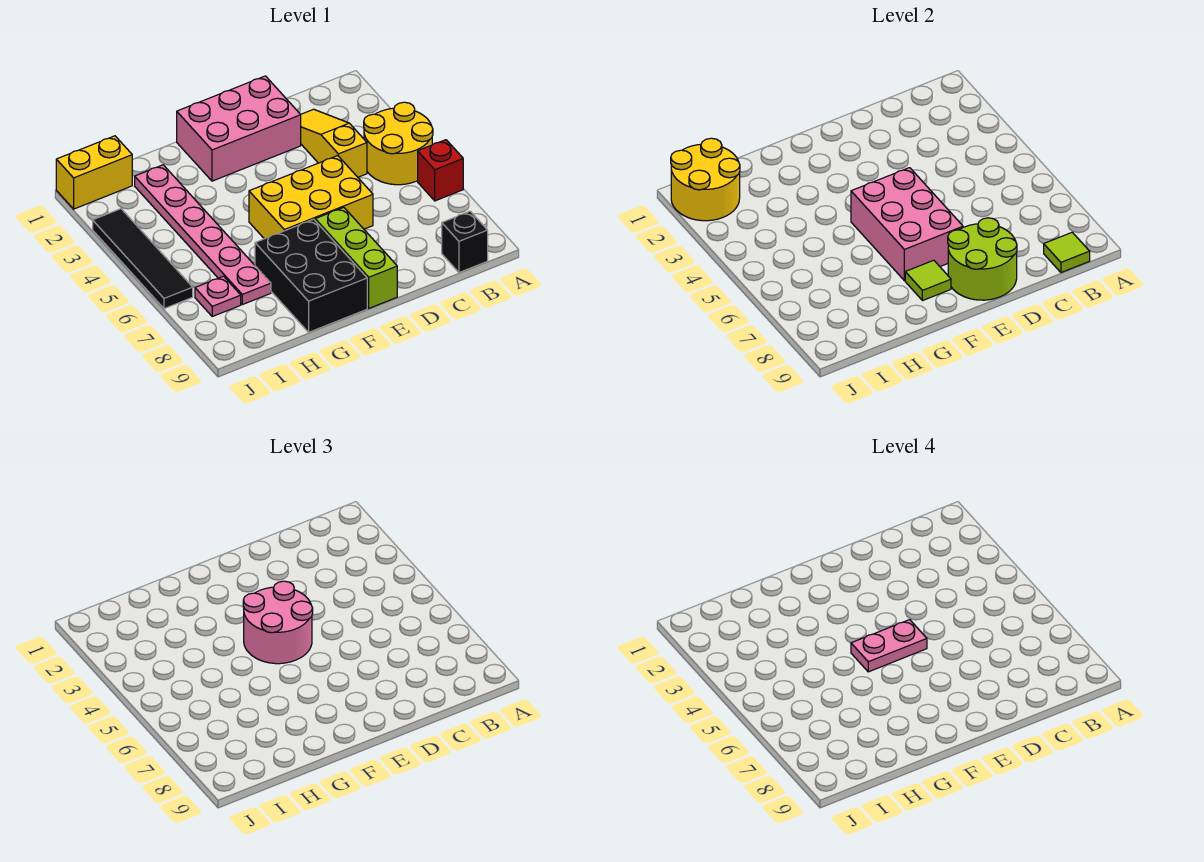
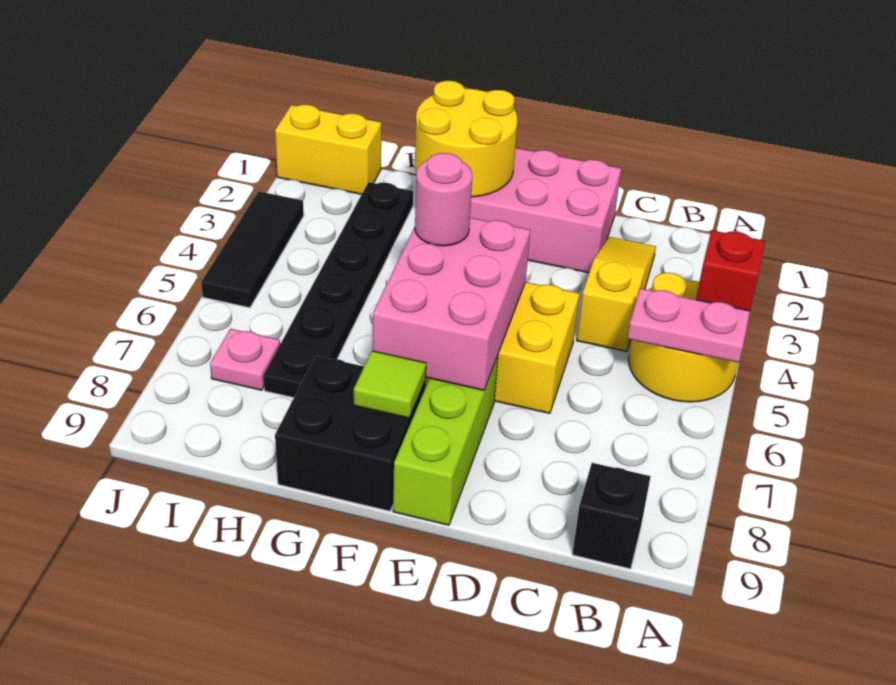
red brick A6 level 1 -> red brick A4 level 2
lime tile B9 level 2 -> none
lime round brick D8:E9 level 2 -> none
pink round brick E4:F5 level 3 -> pink round brick F5 level 3
pink plate E5:F5 level 4 -> pink plate A5:B5 level 2
black brick F7:G9 level 1 -> black brick F8:G9 level 1
pink plate H2:H7 level 1 -> black plate H2:H7 level 1
yellow round brick I1:J2 level 2 -> yellow round brick F1:G2 level 2
black tile J3:J6 level 1 -> black tile J3:J5 level 1

